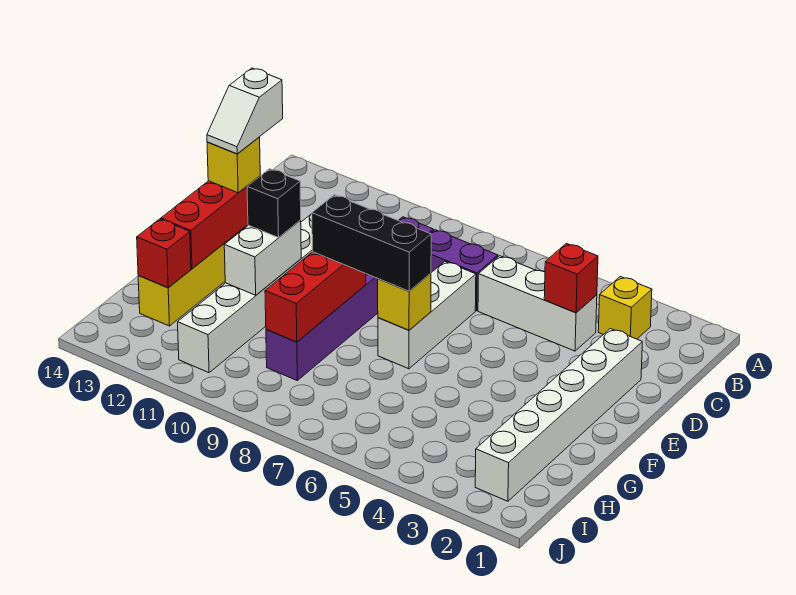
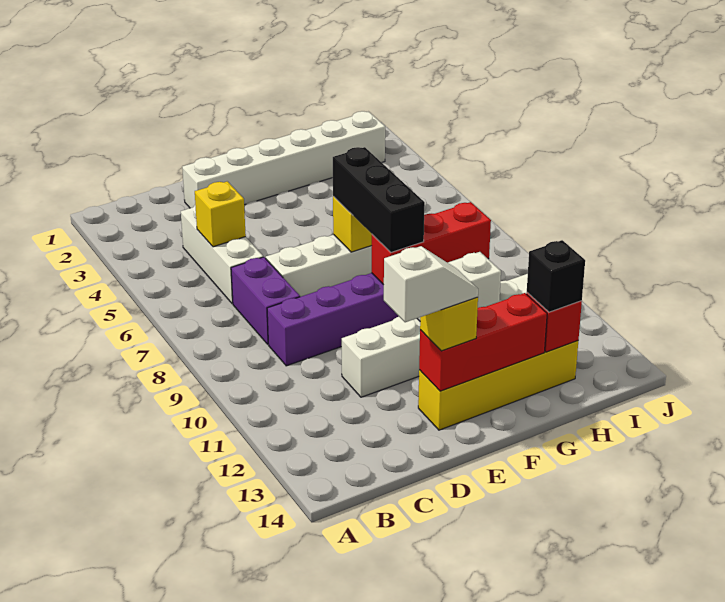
yellow brick B3 level 1 -> yellow brick C5 level 2
red brick C4 level 2 -> none
black brick F11 level 3 -> black brick H13 level 3

